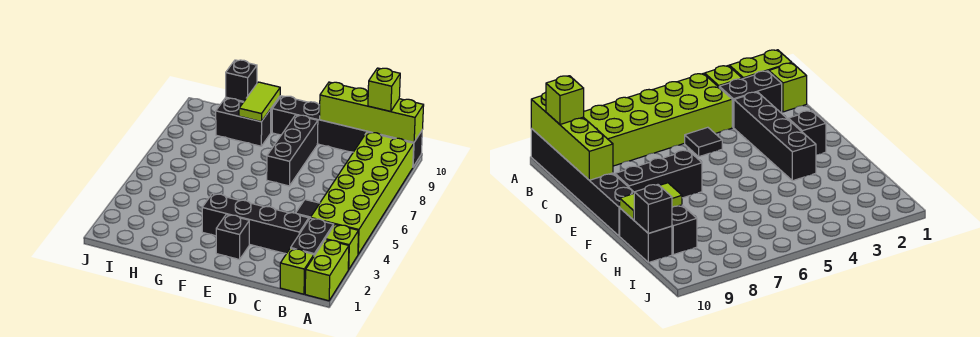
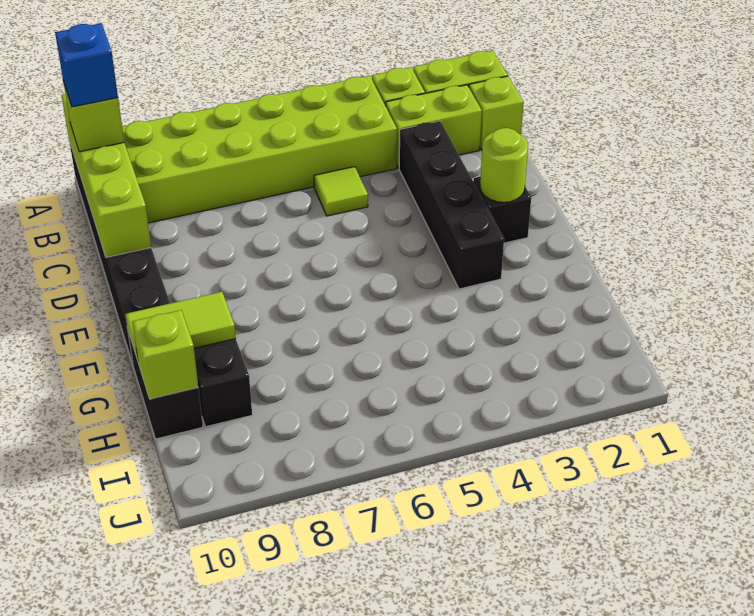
black brick B2:B3 level 1 -> lime brick B2:B3 level 1
none -> blue brick B10 level 4
black tile C5 level 1 -> lime tile C5 level 1
none -> lime round brick E2 level 2
black brick E7:E9 level 1 -> none
black brick H10 level 2 -> lime brick H10 level 2

